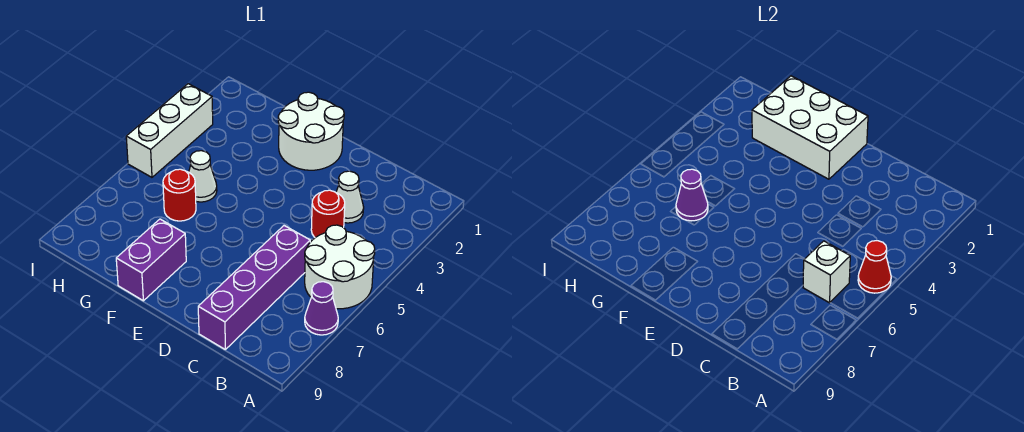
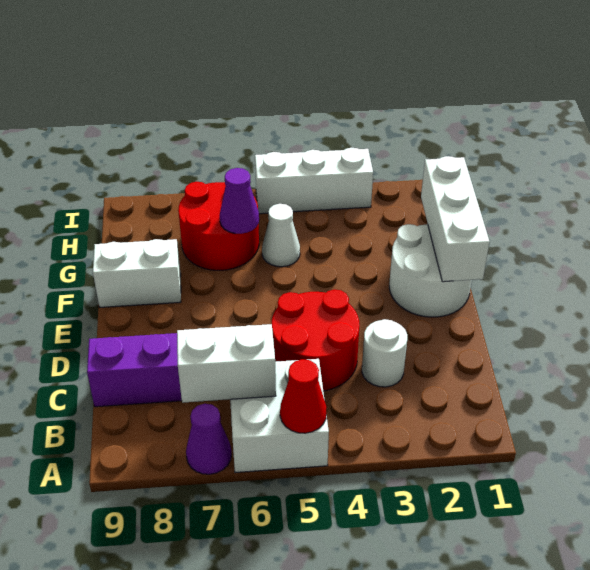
white round brick A5:B6 level 1 -> white brick A5:B6 level 1
white brick B6 level 2 -> white brick B6:B7 level 2
white cone C3 level 1 -> white round brick C3 level 1
red round brick C4 level 1 -> red round brick C4:D5 level 1
white brick E1:G2 level 2 -> white brick E1:G1 level 2
purple brick F8:F9 level 1 -> white brick F8:F9 level 1
red round brick G6 level 1 -> red round brick G6:H7 level 1

